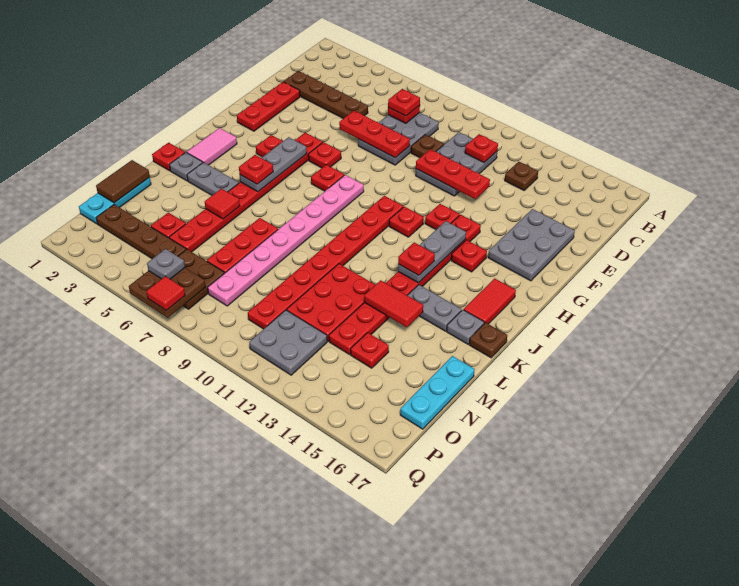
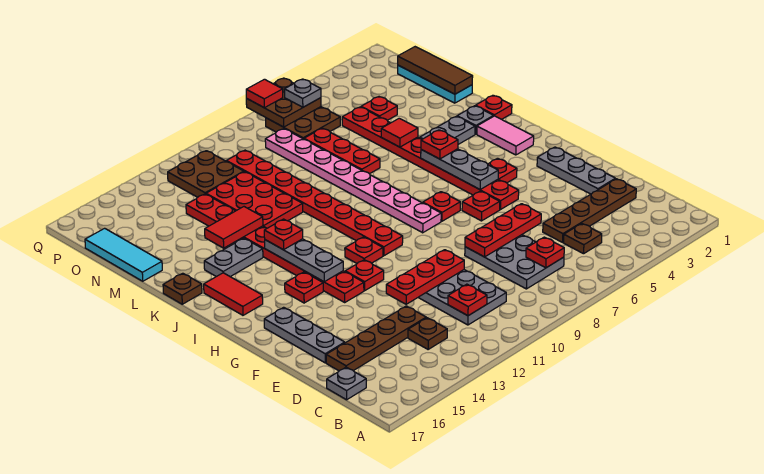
red plate C7 level 3 -> none
brown plate D9 level 1 -> brown plate C5 level 1
red plate E2:G2 level 1 -> grey plate E2:G2 level 1
grey plate E15:G16 level 1 -> grey plate E16:G16 level 1
grey plate K16 level 1 -> grey plate C17 level 1
brown tile M1:N1 level 2 -> brown tile M1:O1 level 2
cyan plate M17:O17 level 1 -> cyan tile M17:O17 level 1
red plate N14 level 1 -> none
brown plate O2:O5 level 1 -> brown plate D13:D16 level 1
grey plate O11:P12 level 1 -> brown plate O11:P12 level 1

